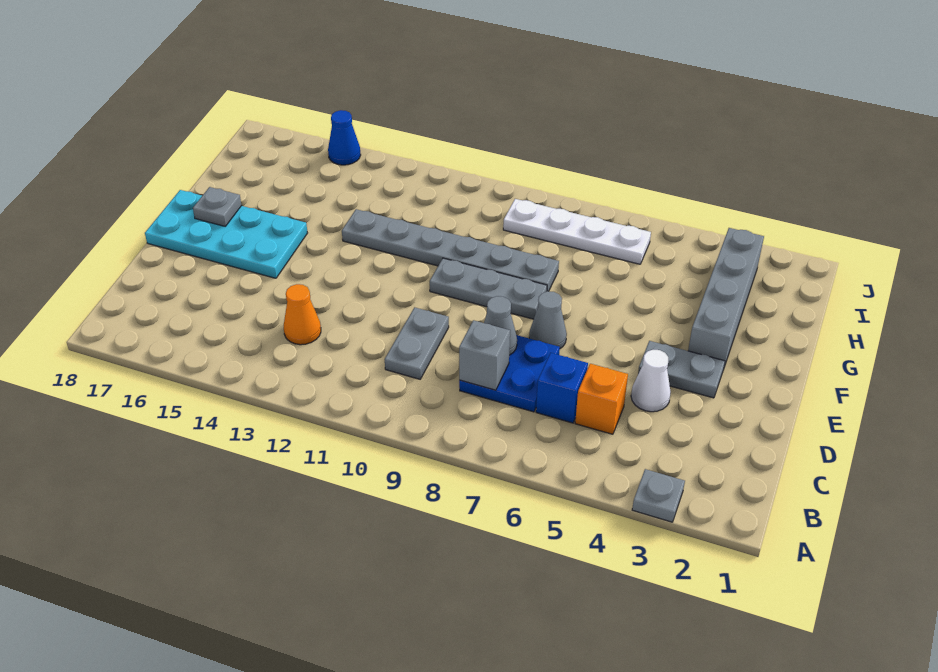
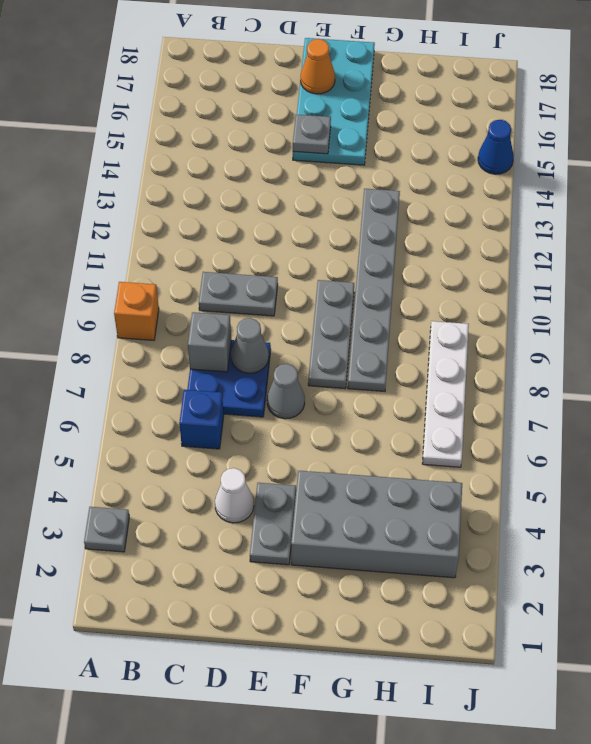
orange brick C5 level 1 -> orange brick A9 level 1
orange cone C13 level 1 -> orange cone E17 level 2
grey brick F3:I3 level 1 -> grey brick F3:I4 level 1
grey plate F17 level 2 -> grey plate E15 level 2

